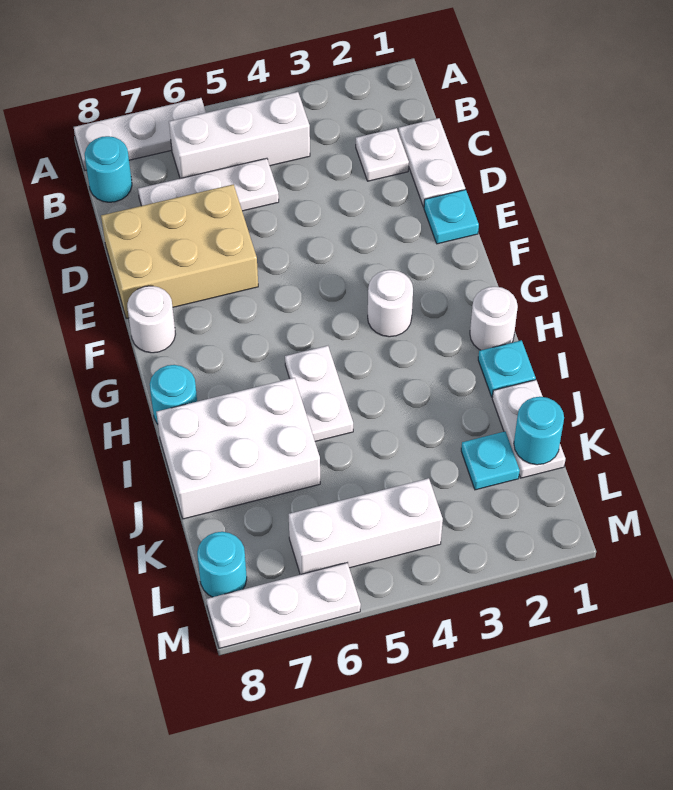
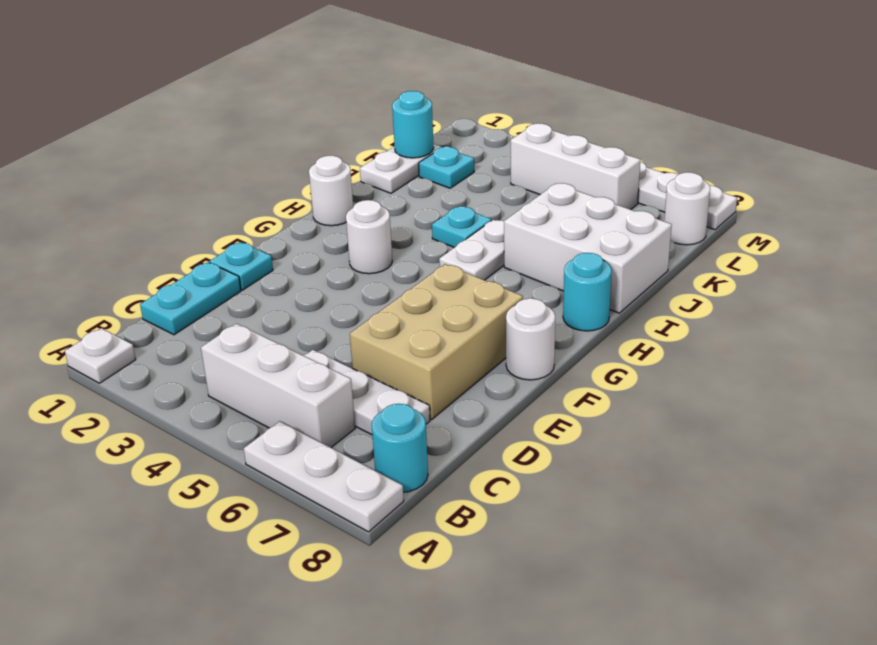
white plate C1:D1 level 1 -> cyan plate C1:D1 level 1
white plate C2 level 1 -> white plate A1 level 1
tan brick D6:E8 level 1 -> tan brick D6:F7 level 1
cyan plate I1 level 1 -> cyan plate I4 level 1
cyan round brick L8 level 1 -> white round brick L8 level 1

